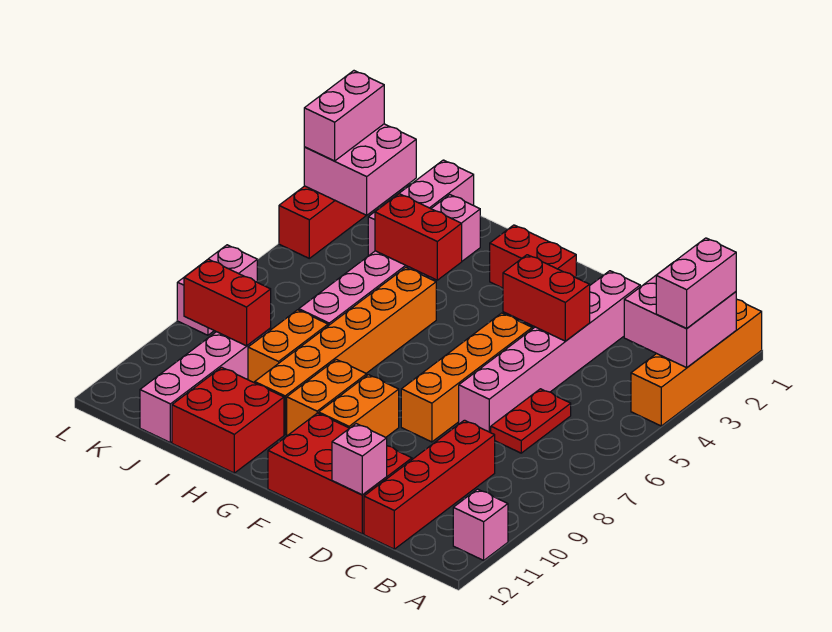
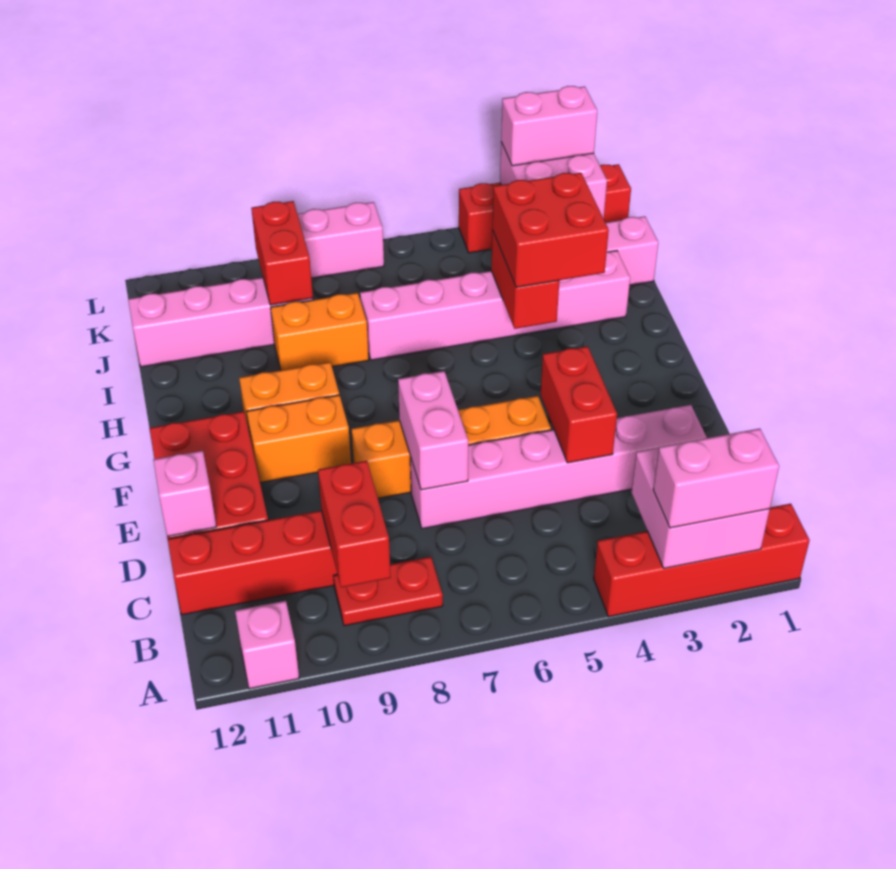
orange brick A1:A4 level 1 -> red brick A1:A4 level 1
red plate C6:C7 level 1 -> red plate B8:B9 level 1
none -> pink brick D7:E7 level 2
red brick F2:G2 level 1 -> red brick B9:C9 level 2
orange brick H5:H10 level 1 -> none
red brick H11:I12 level 1 -> red brick H3:I4 level 3

